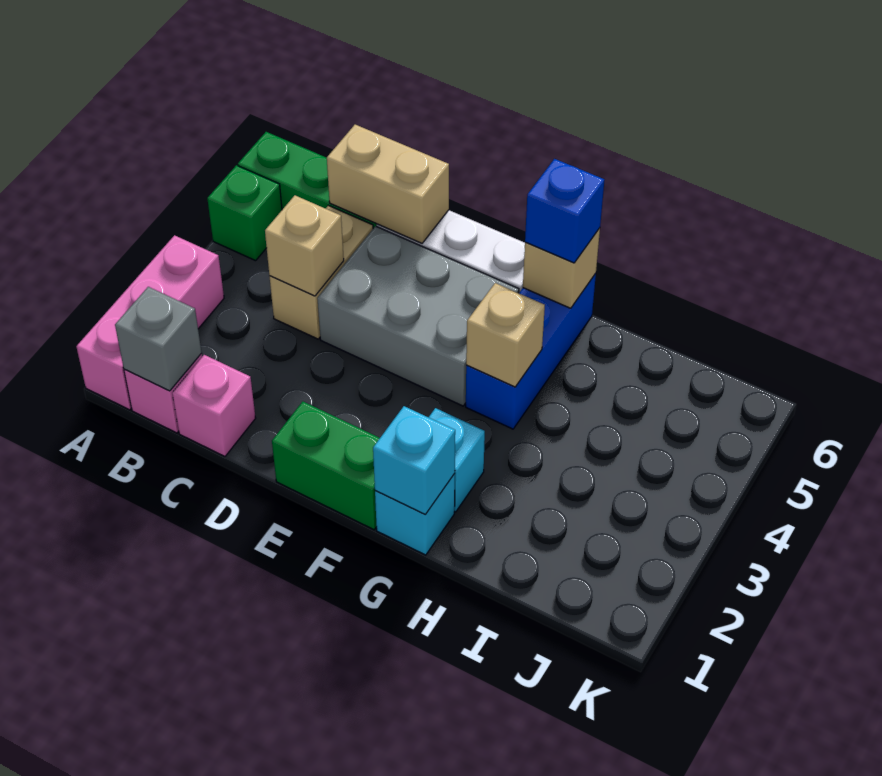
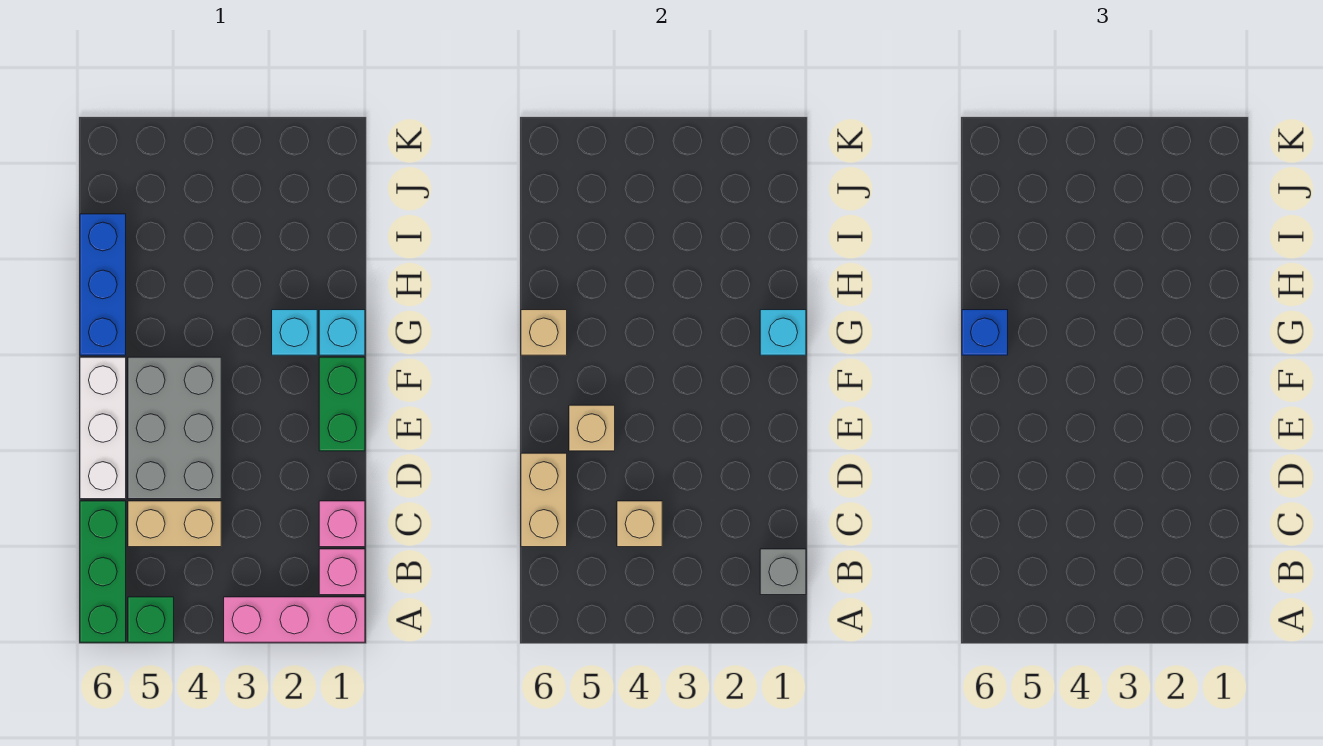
blue brick G4:G6 level 1 -> blue brick G6:I6 level 1
tan brick G4 level 2 -> tan brick E5 level 2

